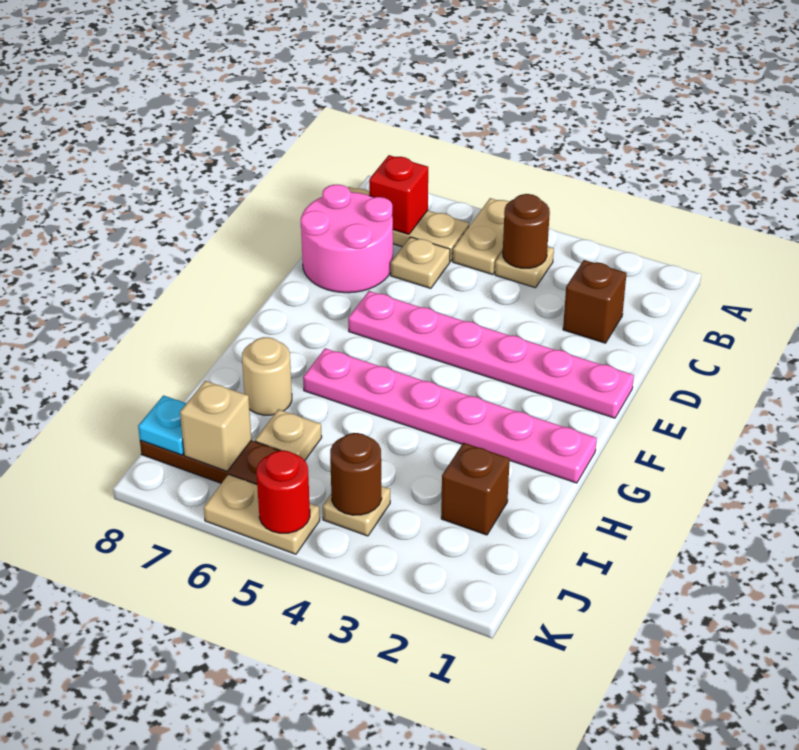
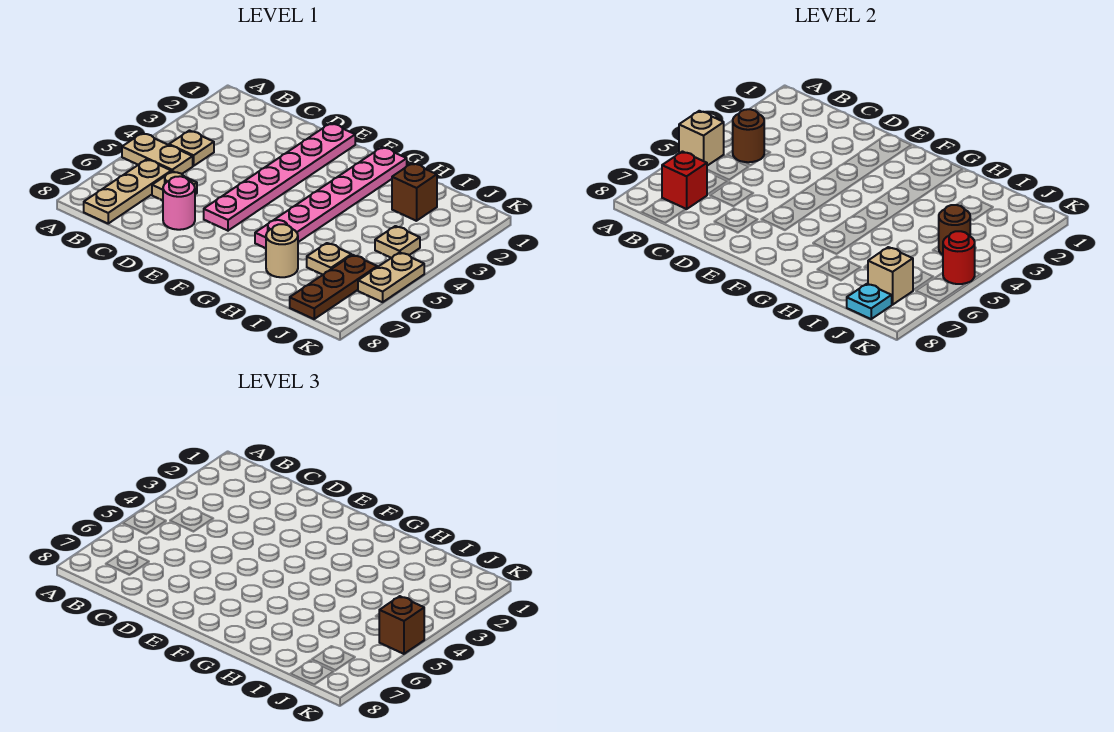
none -> tan brick A5 level 2
brown brick C2 level 1 -> brown brick K5 level 3
pink round brick C7:D8 level 1 -> pink round brick D7 level 1

